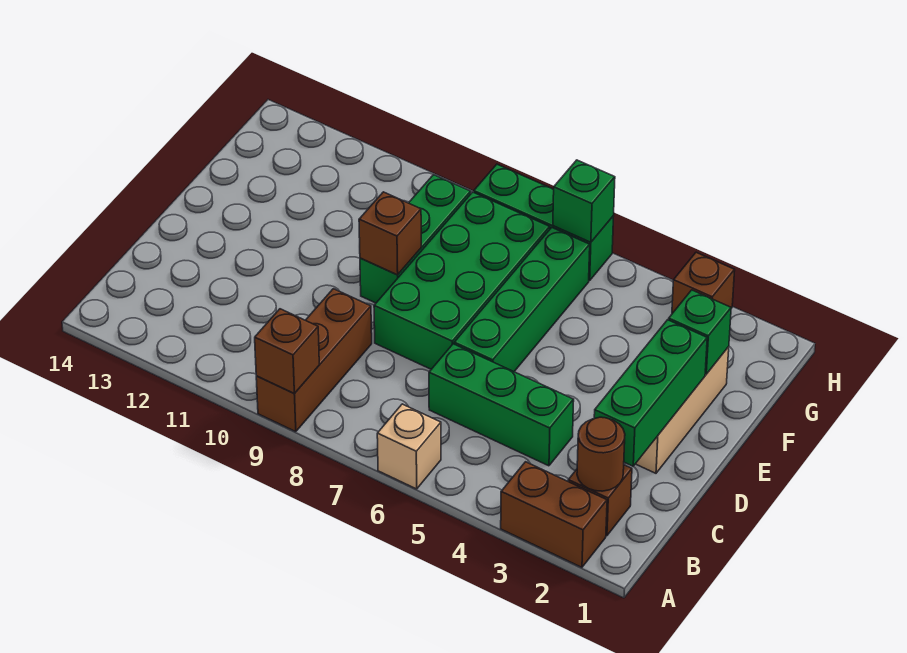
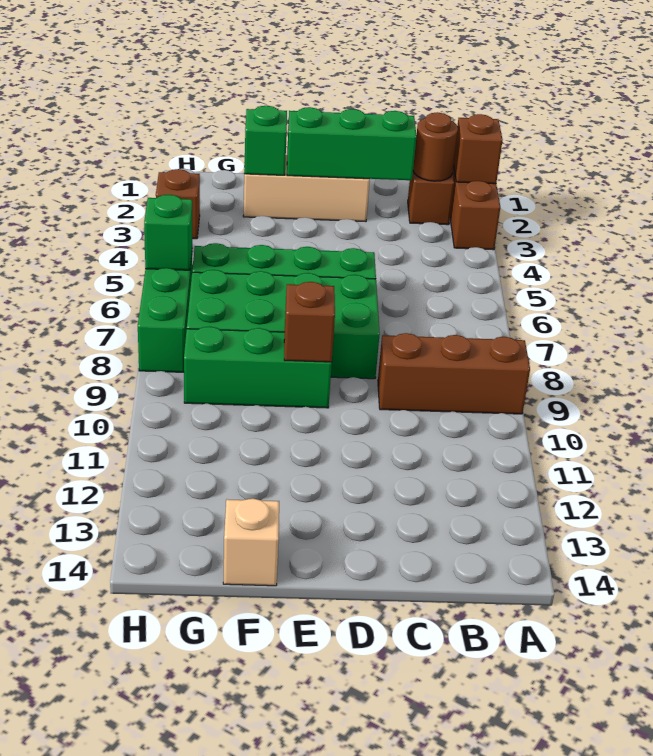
tan brick A6 level 1 -> tan brick F14 level 1
brown brick A9 level 2 -> brown brick A2 level 2
green brick C4:C6 level 1 -> none

